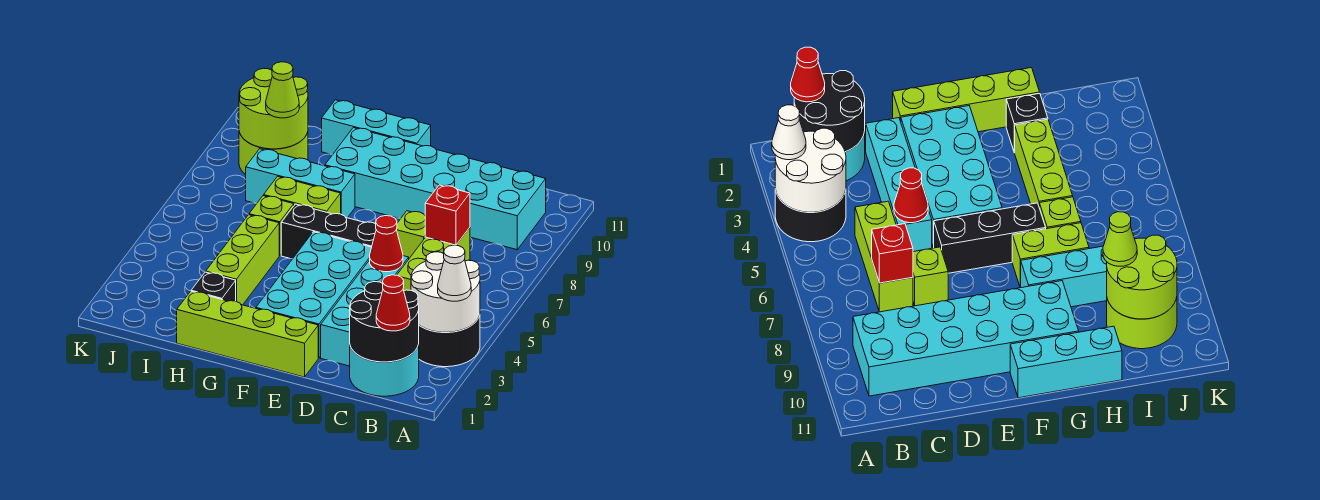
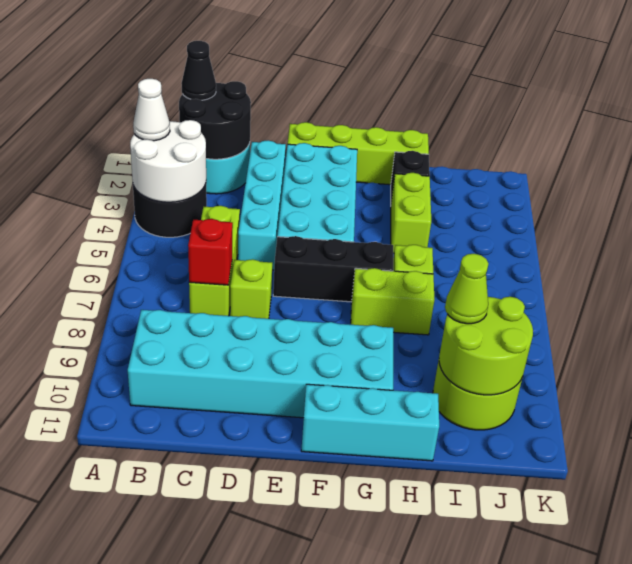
red cone B1 level 3 -> black cone B1 level 3
red cone D5 level 2 -> none
cyan brick G8:I8 level 1 -> none
lime brick H3:H5 level 1 -> lime brick H3:H4 level 1

